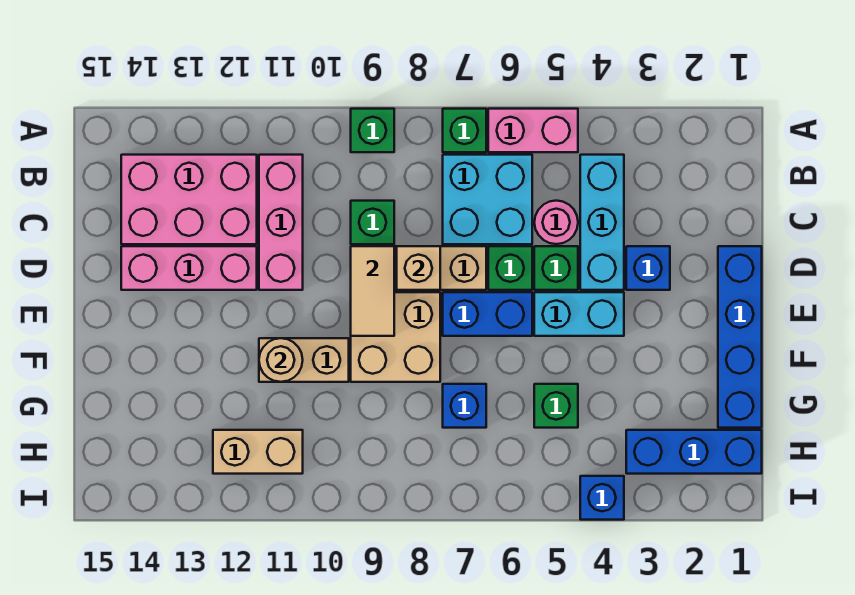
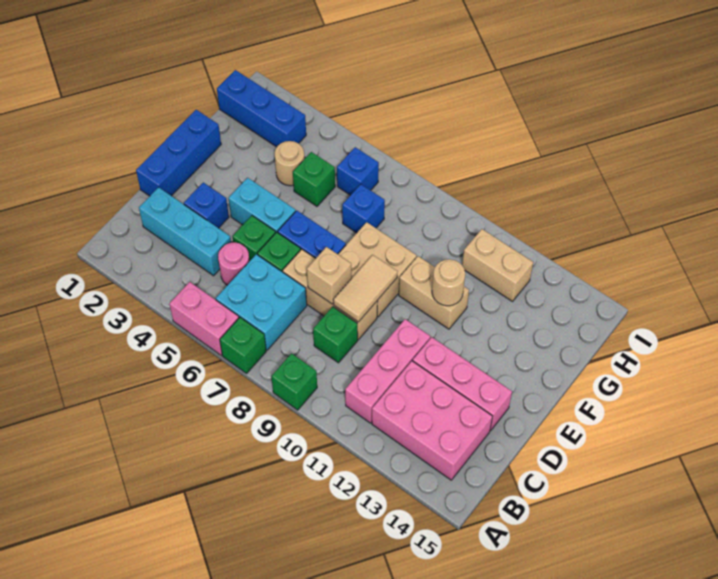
cyan brick B4:D4 level 1 -> cyan brick C2:C4 level 1
blue brick D1:G1 level 1 -> blue brick D1:F1 level 1
none -> tan round brick G4 level 1
blue brick I4 level 1 -> blue brick H6 level 1

